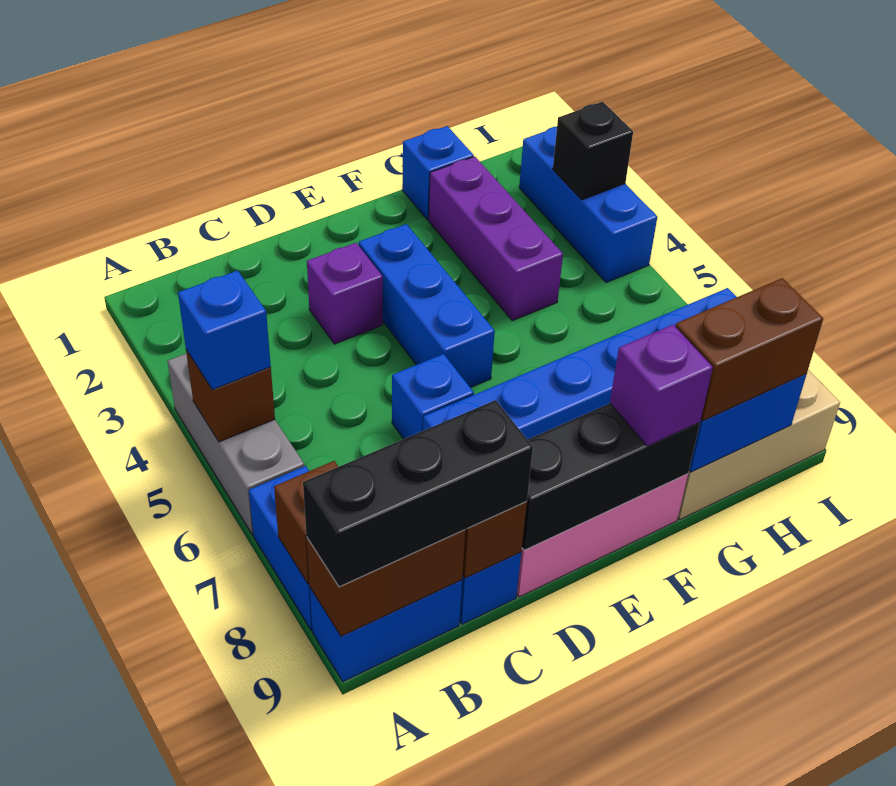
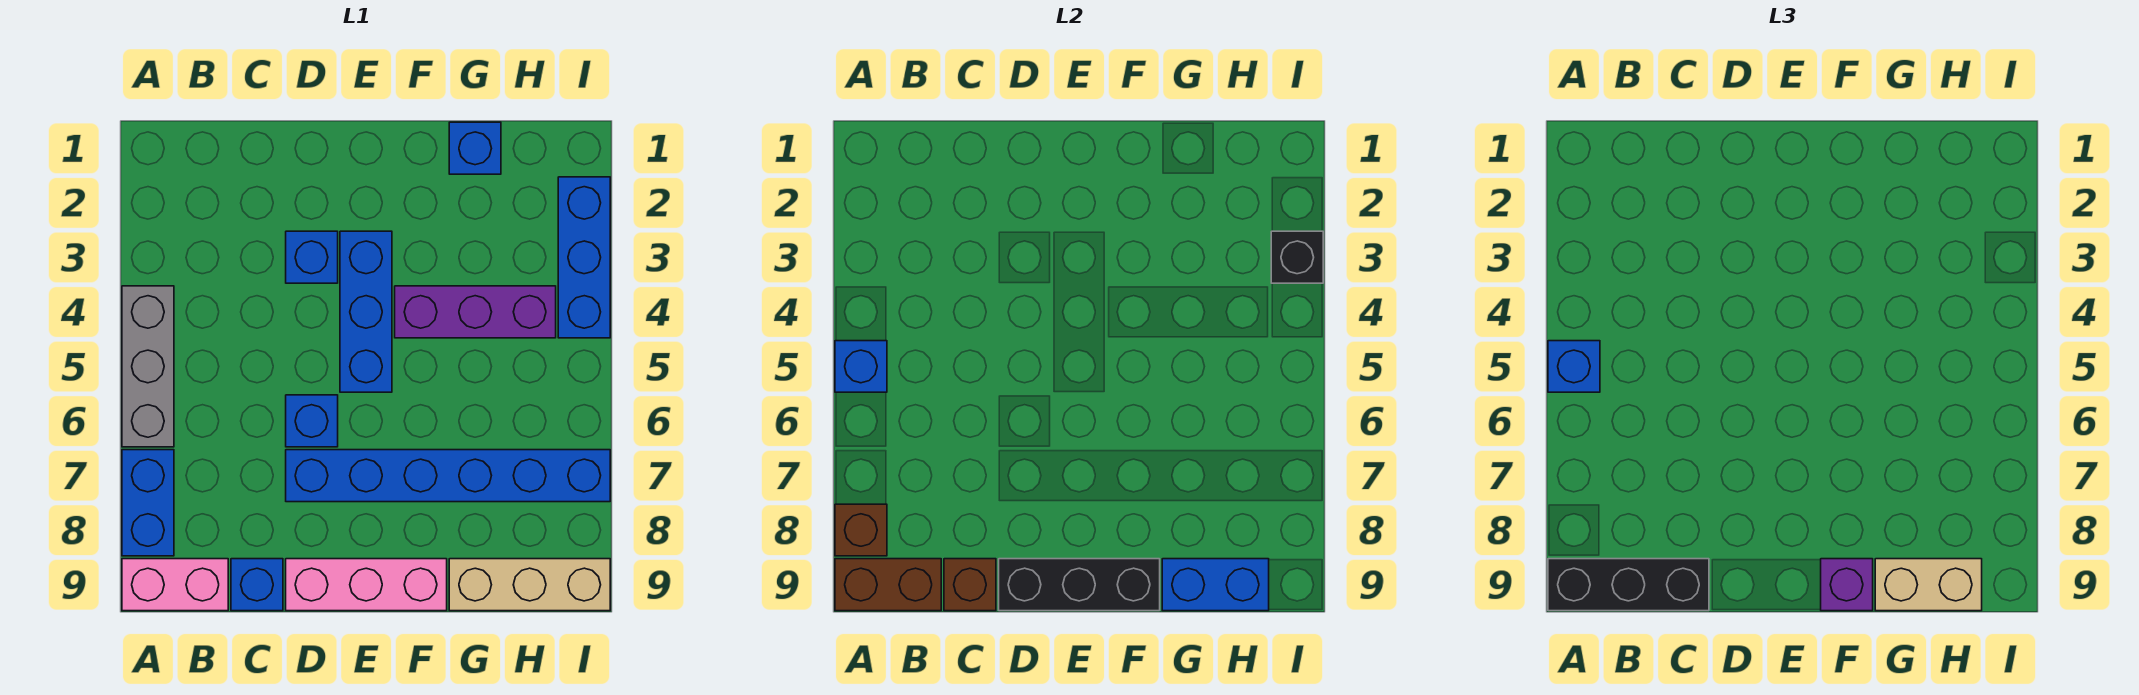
brown brick A5 level 2 -> blue brick A5 level 2
blue brick A9:B9 level 1 -> pink brick A9:B9 level 1
purple brick D3 level 1 -> blue brick D3 level 1
purple brick G2:G4 level 1 -> purple brick F4:H4 level 1
brown brick G9:H9 level 3 -> tan brick G9:H9 level 3

